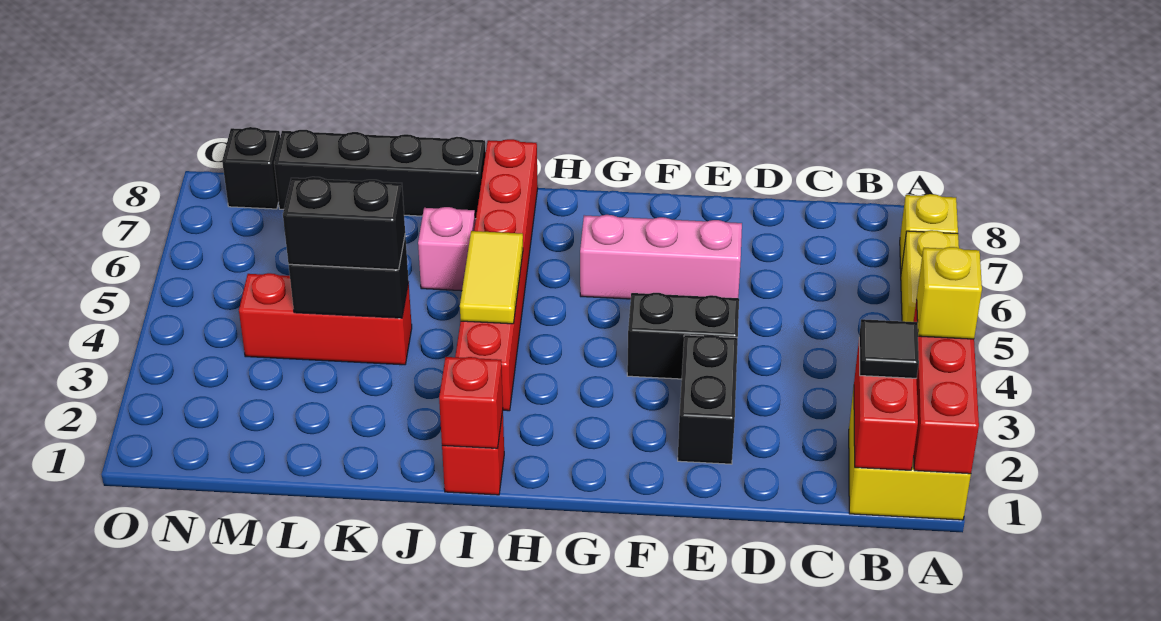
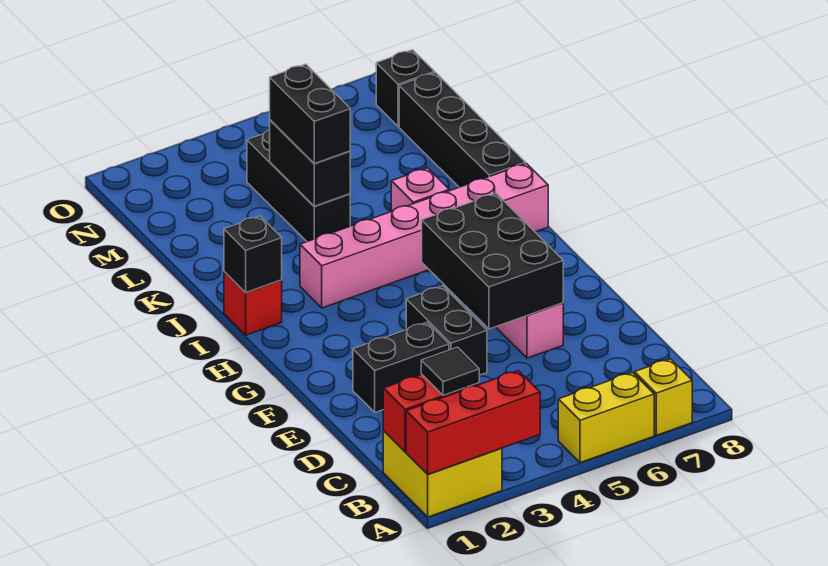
yellow brick A3 level 3 -> none
none -> black brick E5:G6 level 2
red brick I1 level 2 -> black brick I1 level 2
red brick I3:I8 level 1 -> pink brick I3:I8 level 1
yellow tile I4:I5 level 2 -> none
red brick K4:M4 level 1 -> black brick K4:M4 level 1

